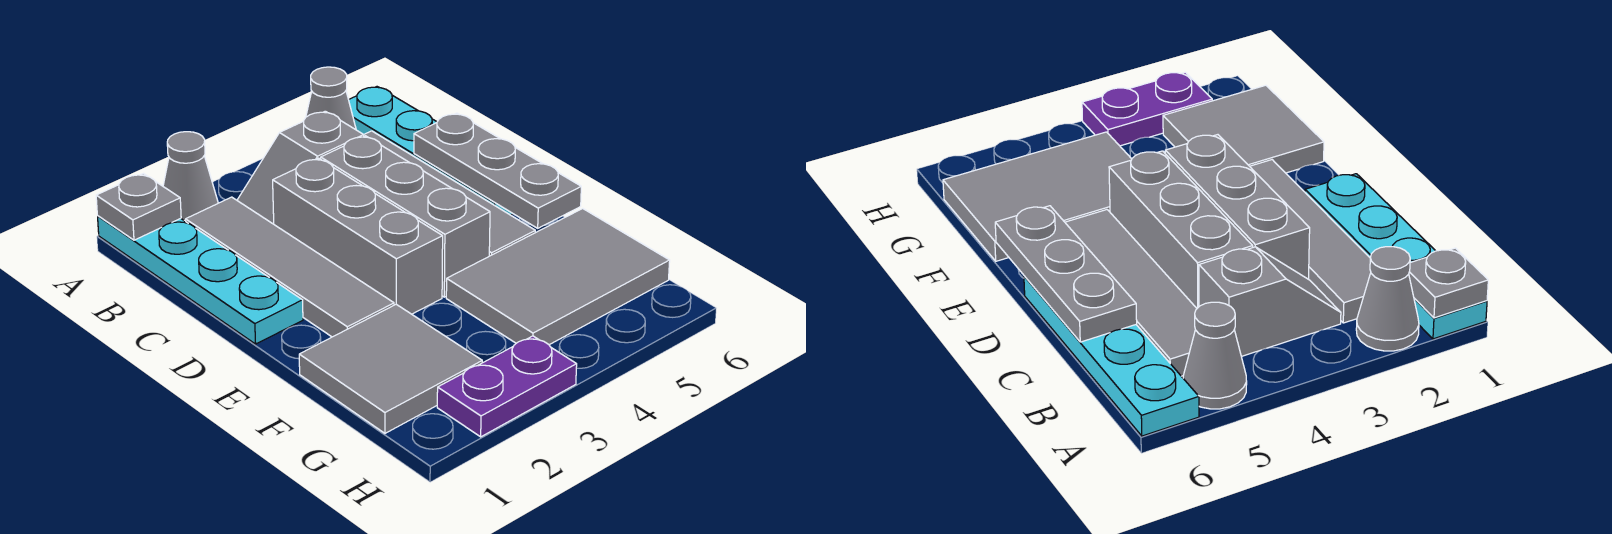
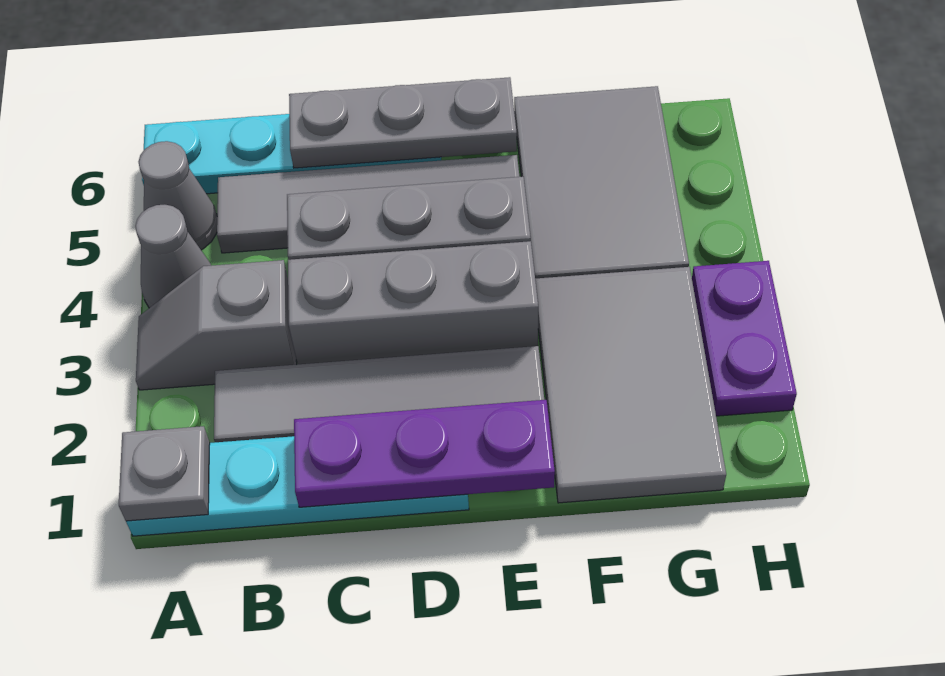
grey cone A2 level 1 -> grey cone A4 level 1
grey slope B3:B4 level 1 top 4 -> grey slope A3:B3 level 1 top B
none -> purple plate C1:E1 level 2
grey tile F1:G2 level 1 -> grey tile F1:G3 level 1

